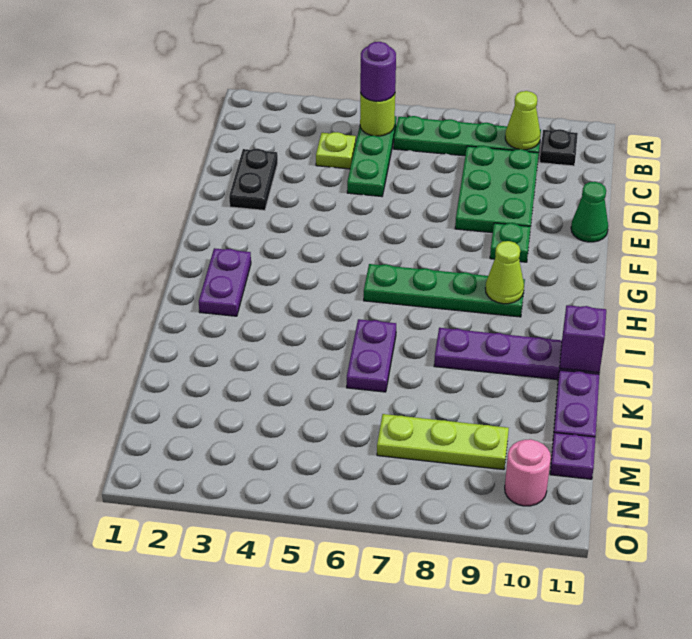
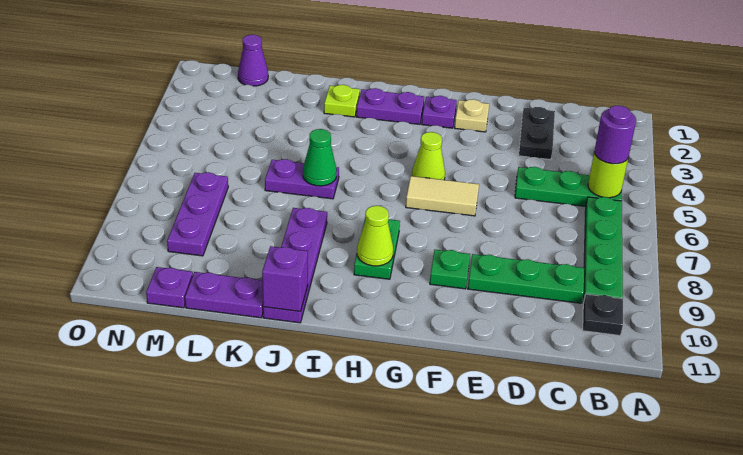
lime cone B9 level 2 -> lime cone G5 level 1
lime plate C4 level 1 -> lime plate J2 level 1
green plate C8:E9 level 1 -> green plate C9:E9 level 1
black plate D2:E2 level 1 -> black plate D2:D3 level 1
green cone E11 level 1 -> green cone J6 level 2
none -> tan plate F2 level 1
none -> tan tile F6:G6 level 1
none -> purple plate G2 level 1
green plate H6:H9 level 1 -> green plate H8:H9 level 1
none -> purple cone M1 level 1
lime plate M7:M9 level 1 -> purple plate M7:M9 level 1
pink round brick N10 level 1 -> none

